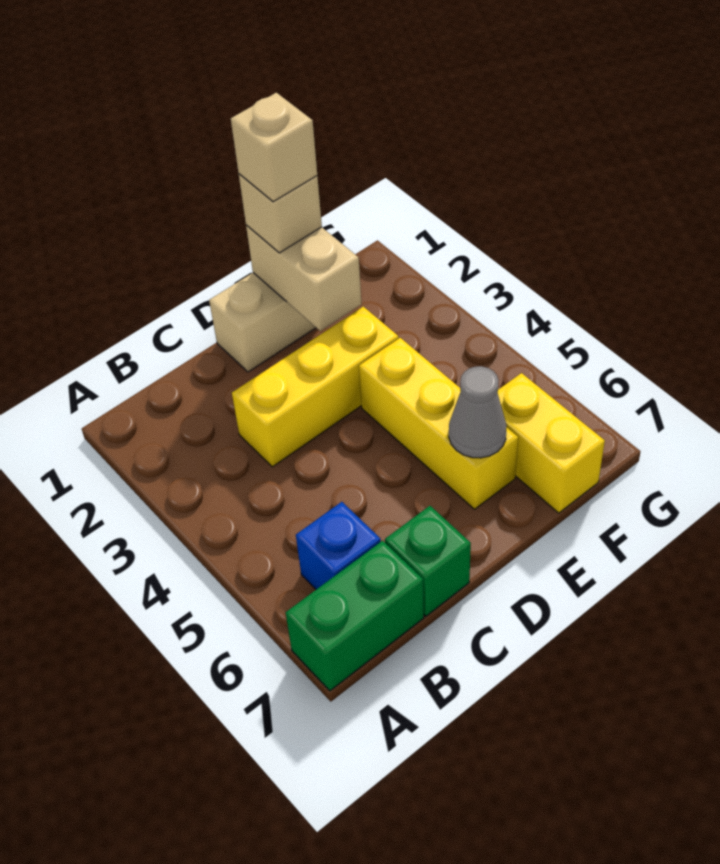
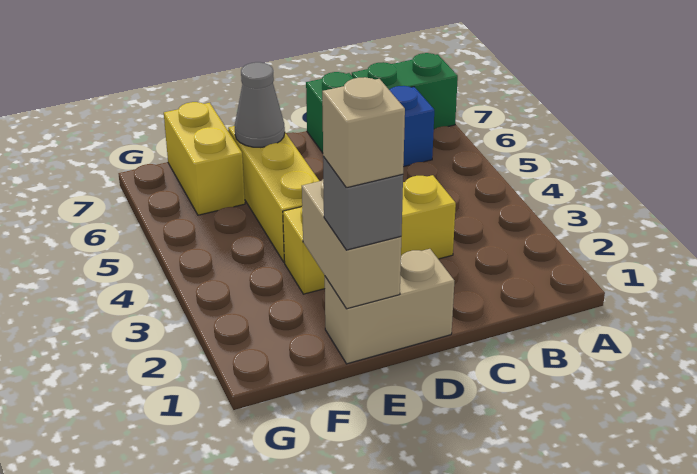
tan brick E1 level 3 -> grey brick E1 level 3

